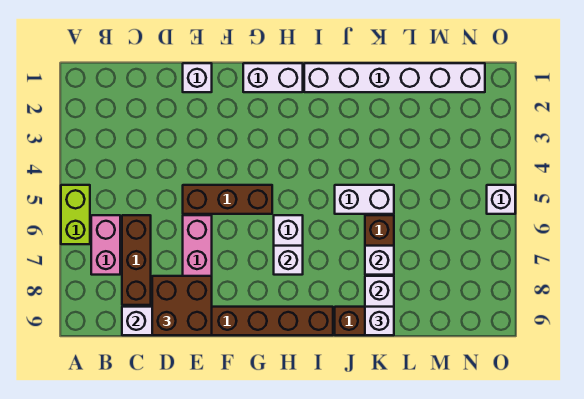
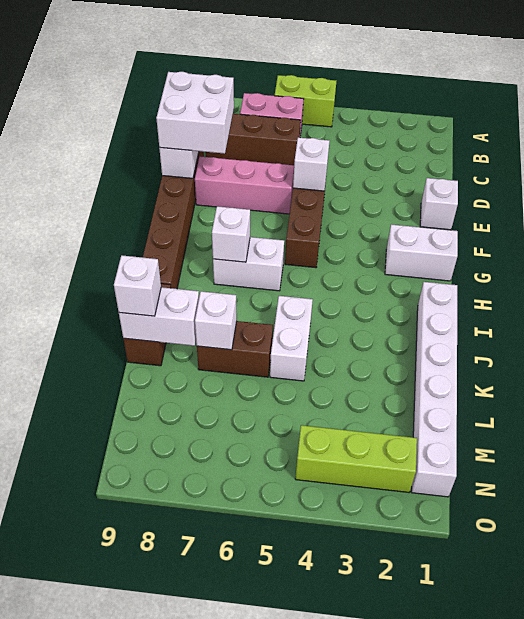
brown brick D8:E9 level 3 -> white brick D8:E9 level 3
white brick G1:H1 level 1 -> white brick G1:G2 level 1
none -> lime brick N2:N4 level 1
white brick O5 level 1 -> white brick E5 level 2

